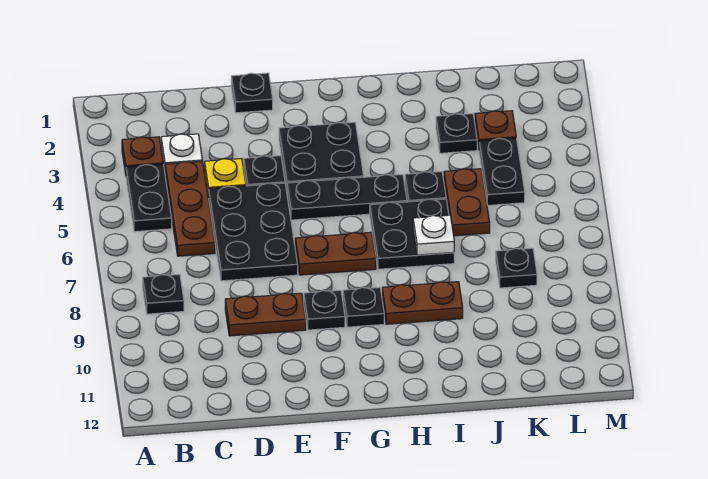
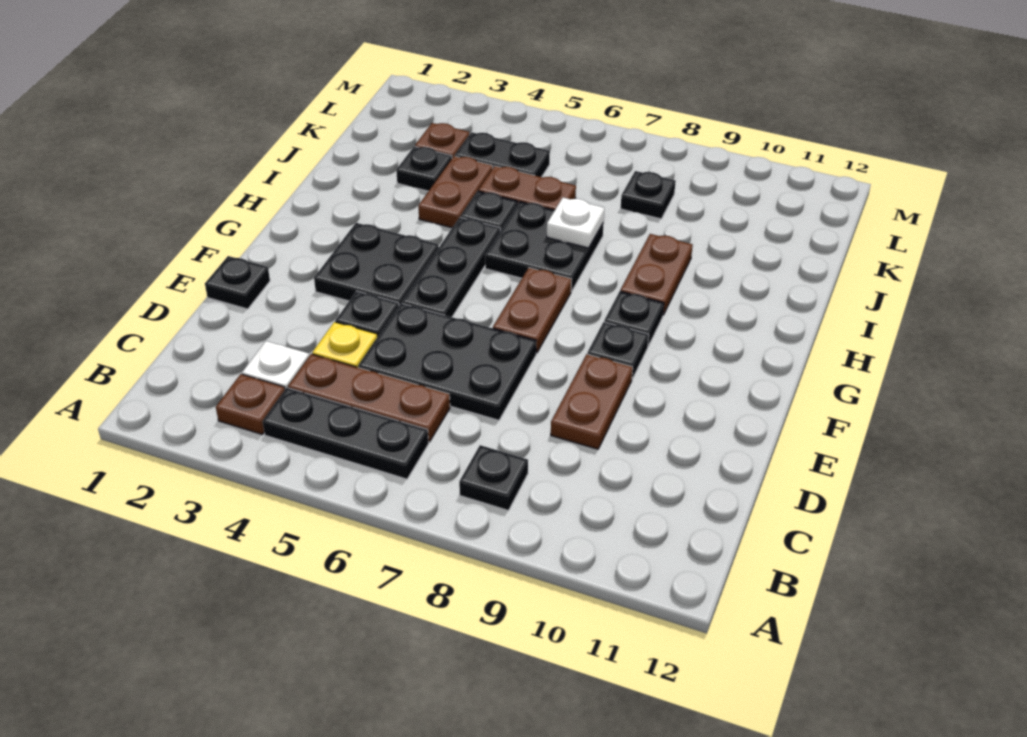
black plate B4:B5 level 1 -> black plate B4:B6 level 1
none -> brown plate I4:J4 level 1

